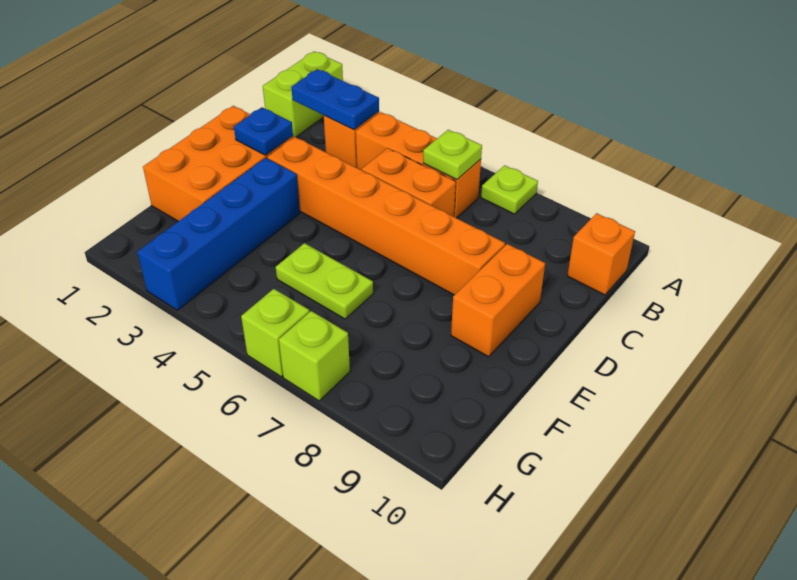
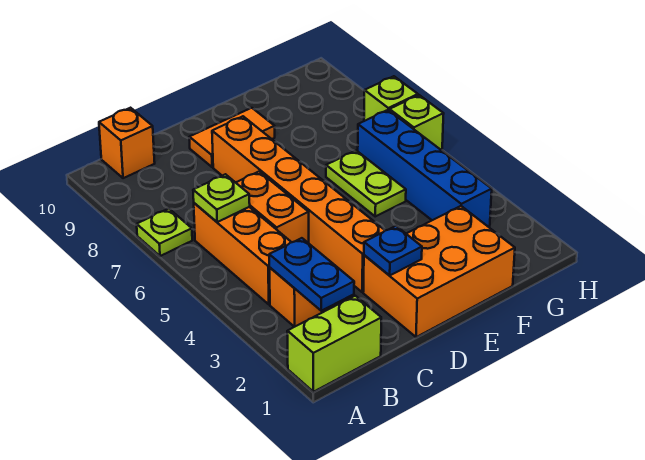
orange brick D9:E9 level 1 -> orange tile D9:E9 level 1
blue brick E3:H3 level 1 -> blue brick G3:G6 level 1

